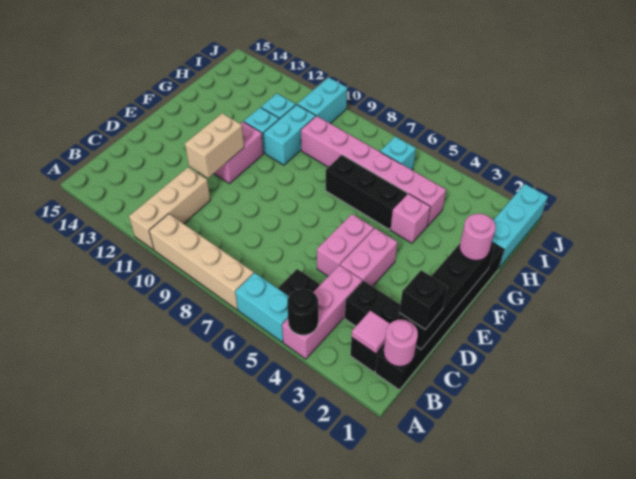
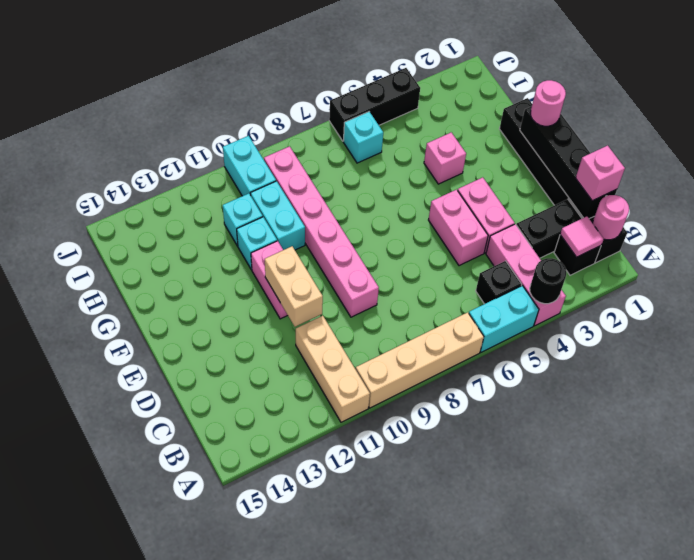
black brick C1 level 3 -> pink brick C1 level 3
black brick G5:G7 level 1 -> black brick J4:J6 level 1
cyan brick H1:J1 level 1 -> none
pink brick H4:H9 level 1 -> pink brick D9:I9 level 1

